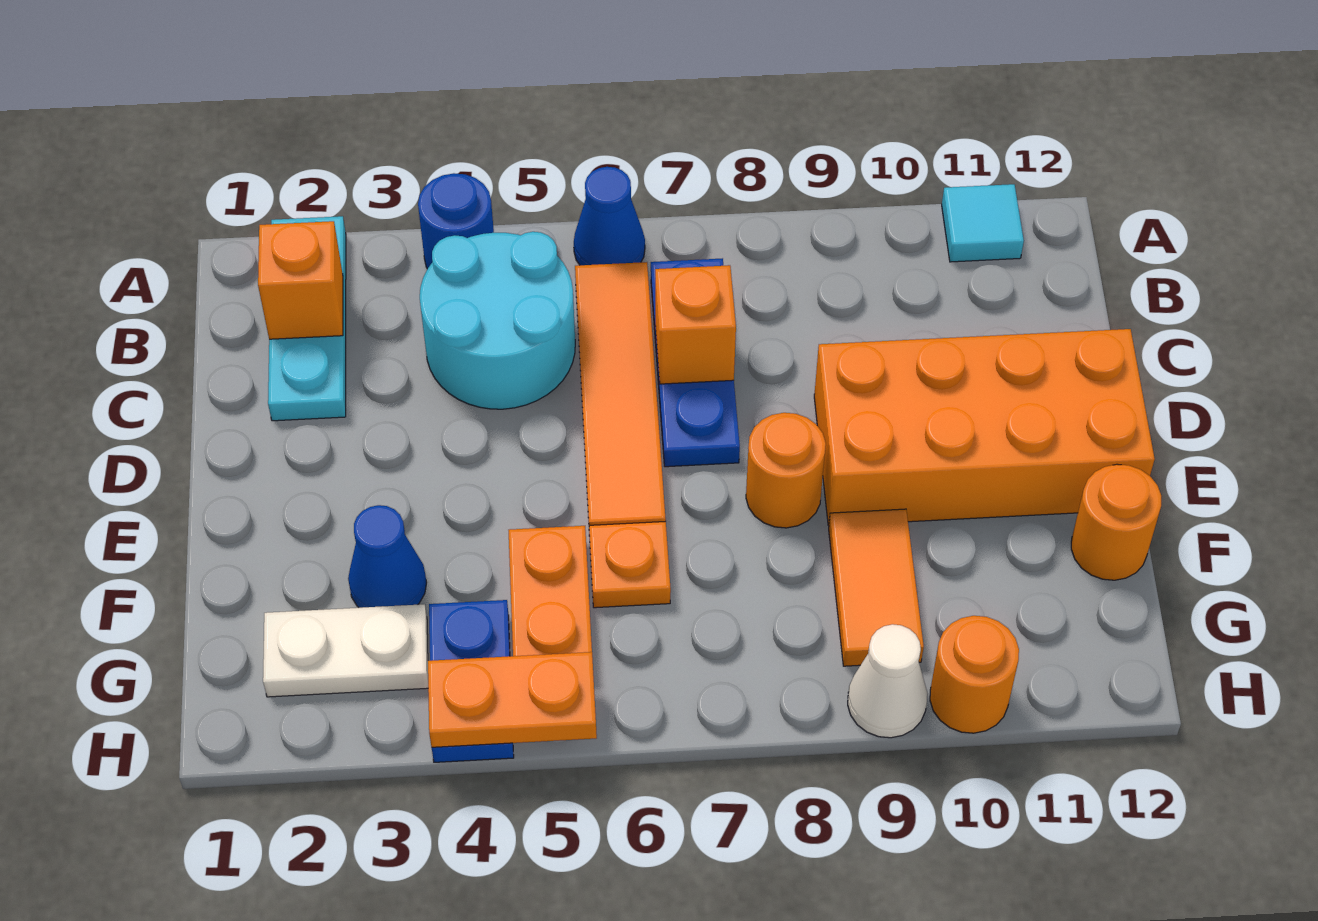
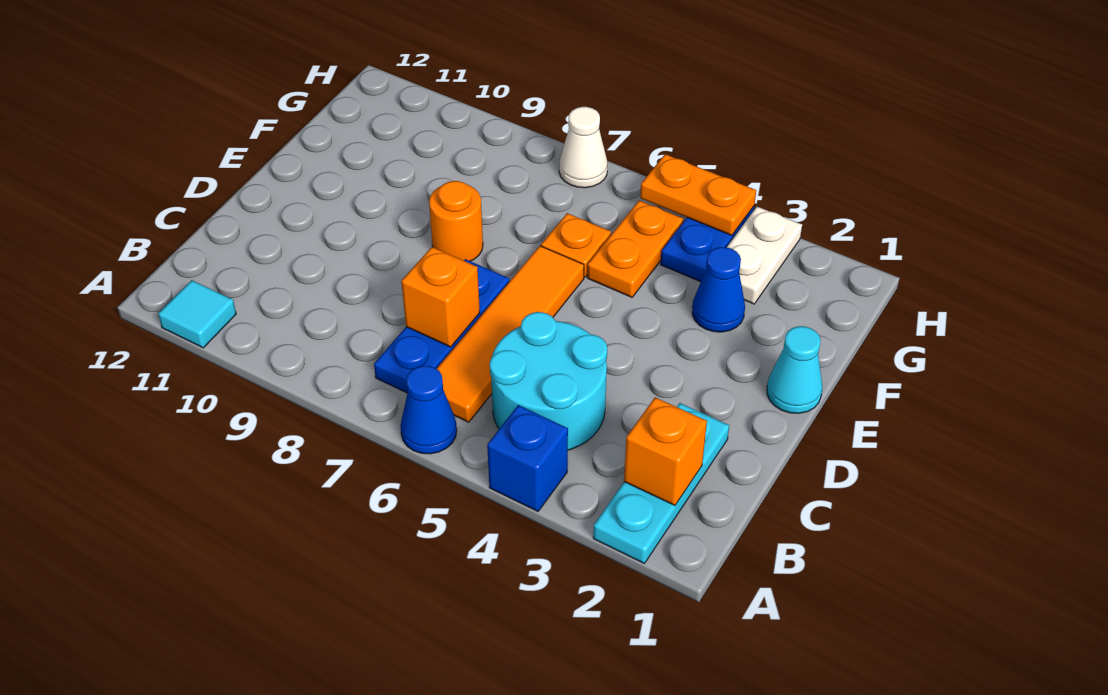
blue round brick A4 level 1 -> blue brick A4 level 1
orange brick D9:E12 level 1 -> none
none -> cyan cone E1 level 1
orange tile F9:G9 level 1 -> none
orange round brick F12 level 1 -> none
white plate G2:G3 level 1 -> white plate G3:H3 level 1
white cone H9 level 1 -> white cone H7 level 1
orange round brick H10 level 1 -> none

